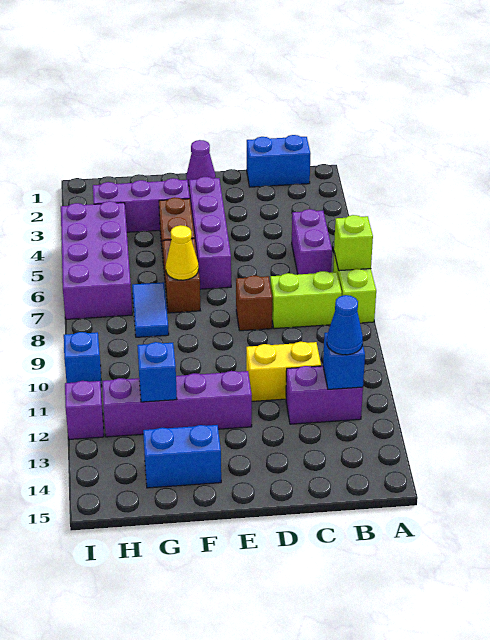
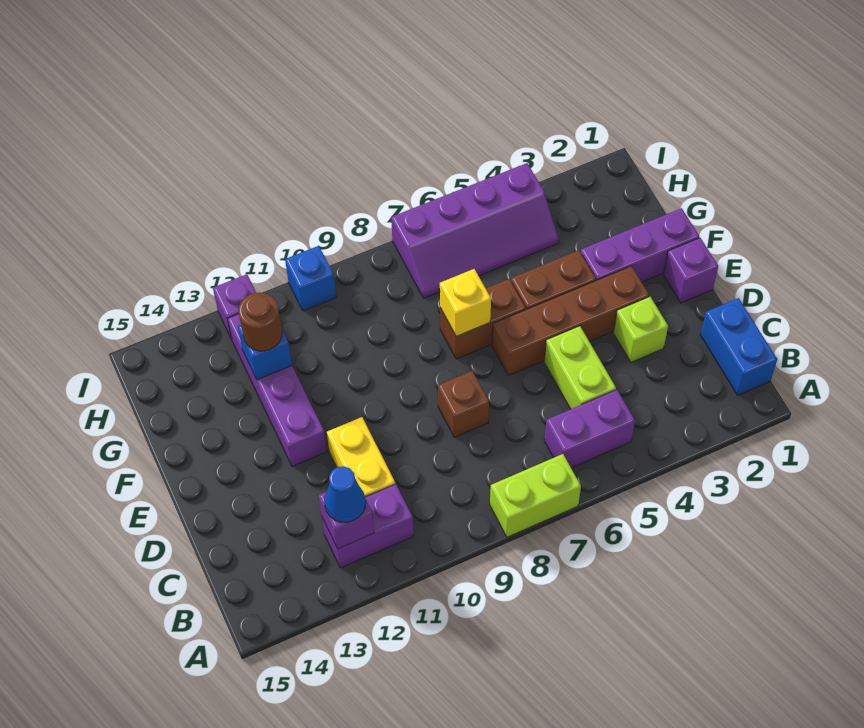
lime brick A7 level 2 -> lime brick D3 level 1
lime brick B8:C8 level 1 -> lime brick C5:D5 level 1
purple brick B12:C12 level 1 -> purple brick B11:B12 level 1
blue brick B12 level 2 -> purple brick B12 level 2
purple cone E1 level 1 -> purple brick E1 level 1
purple brick E3:E6 level 1 -> brown brick E3:E6 level 1
purple brick F3:H3 level 1 -> purple brick F1:F3 level 1
yellow cone F7 level 2 -> yellow brick F7 level 2
blue brick F14:G14 level 1 -> none
blue tile G7:G8 level 1 -> none
none -> brown round brick G12 level 3
purple brick H4:I7 level 1 -> purple slope H4:I7 level 1 top I

